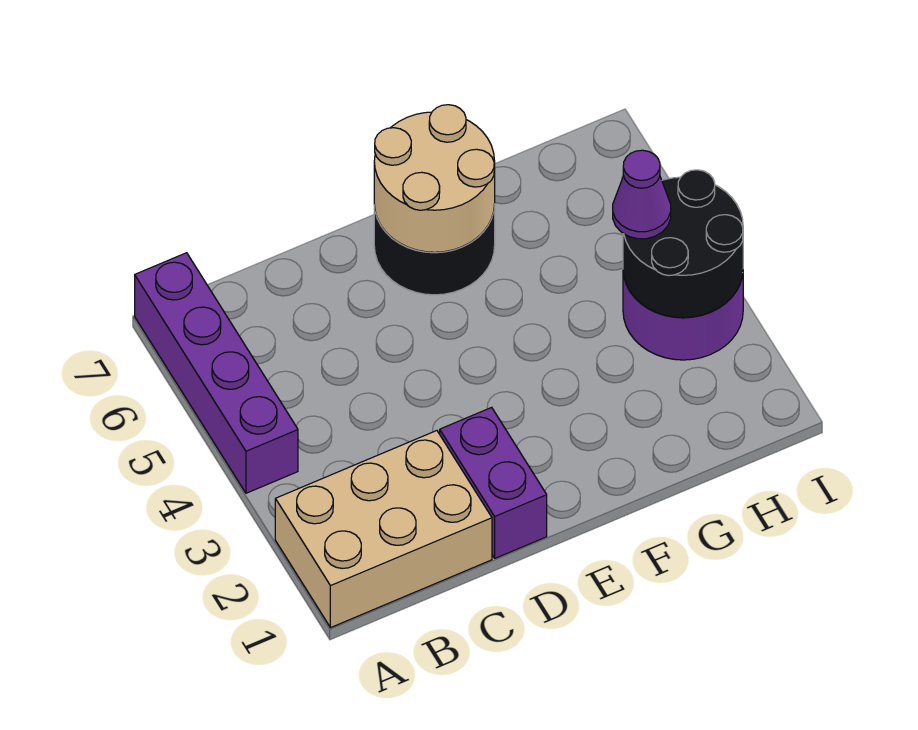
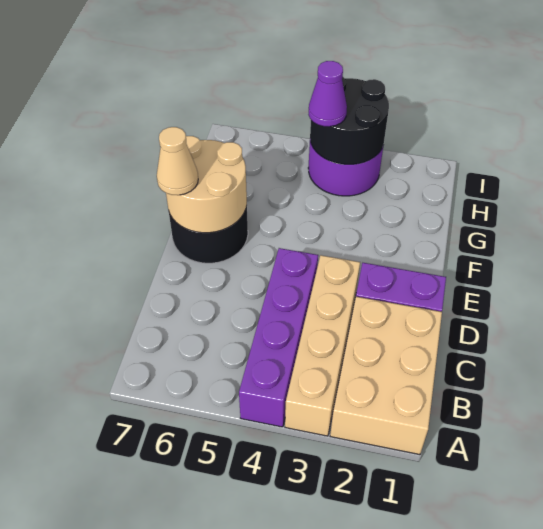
none -> tan brick A3:D3 level 1
purple brick A4:A7 level 1 -> purple brick A4:D4 level 1
none -> tan cone E7 level 3

